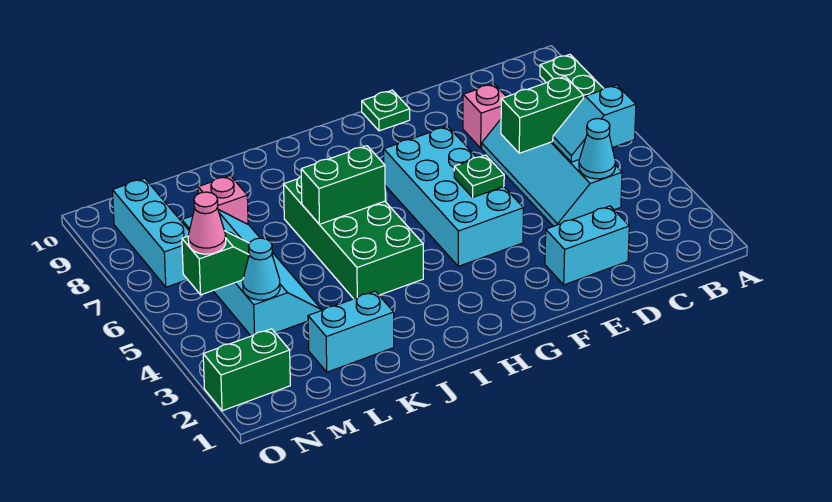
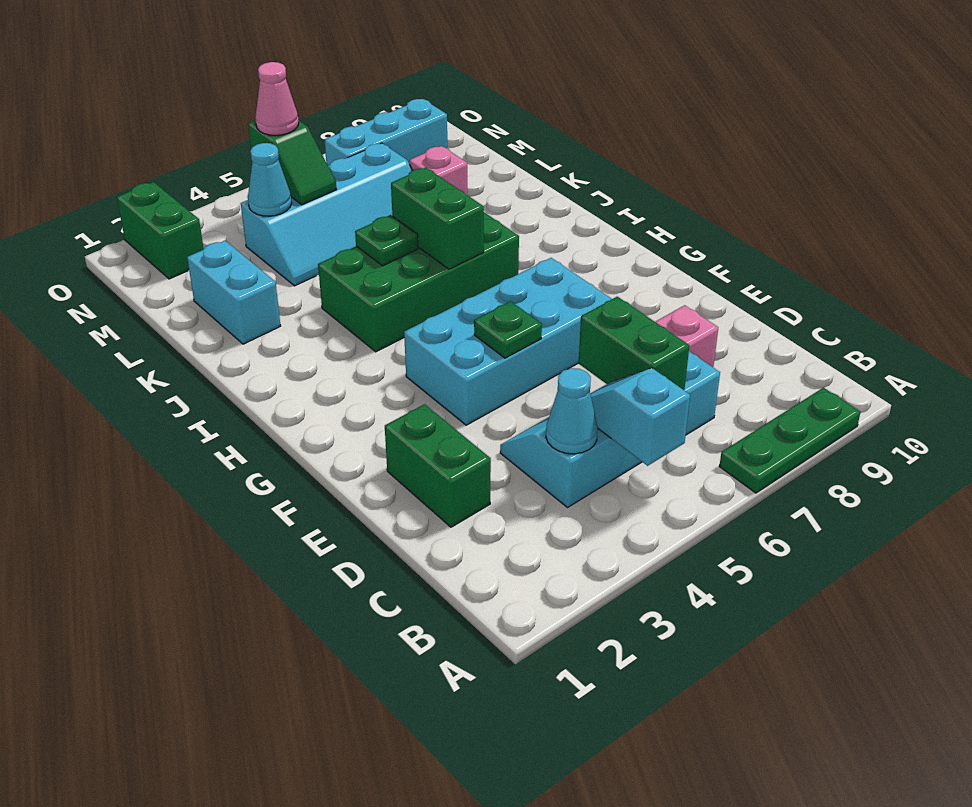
cyan brick D2:E2 level 1 -> green brick D2:E2 level 1
green plate F10 level 1 -> green plate J5 level 2

